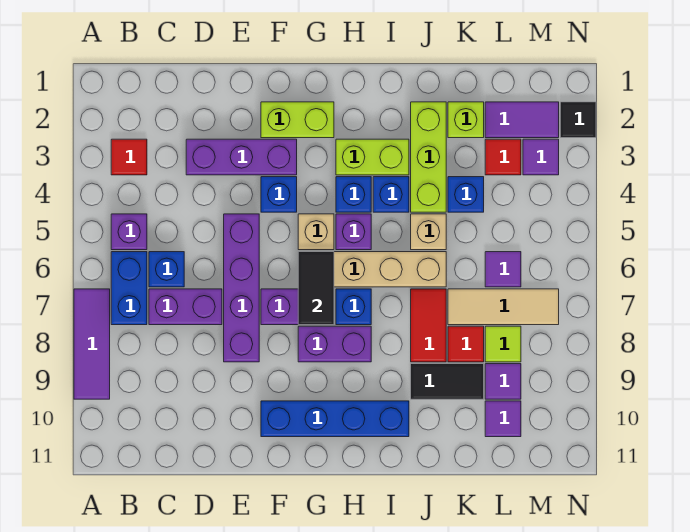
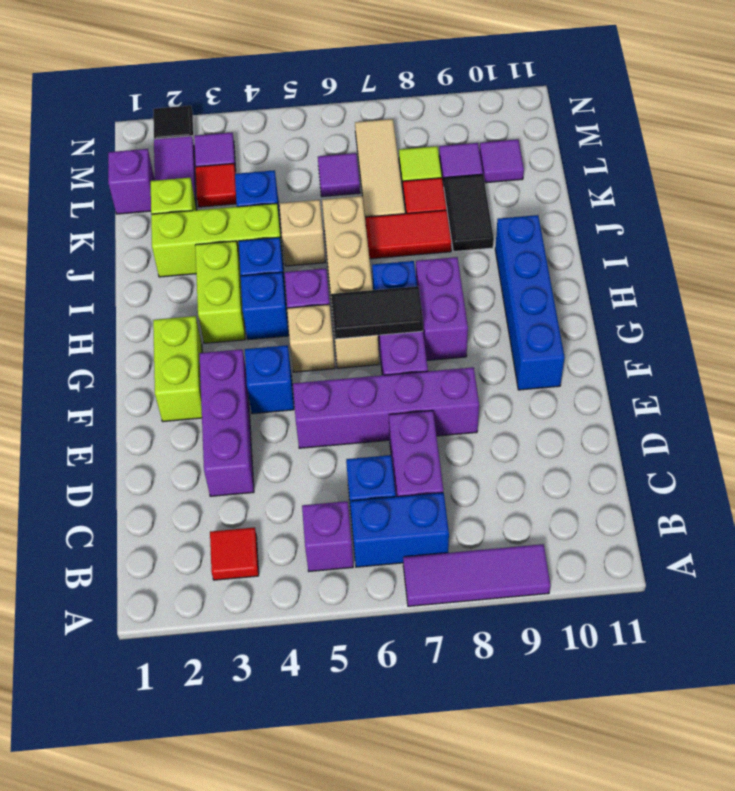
none -> purple brick L1 level 1

